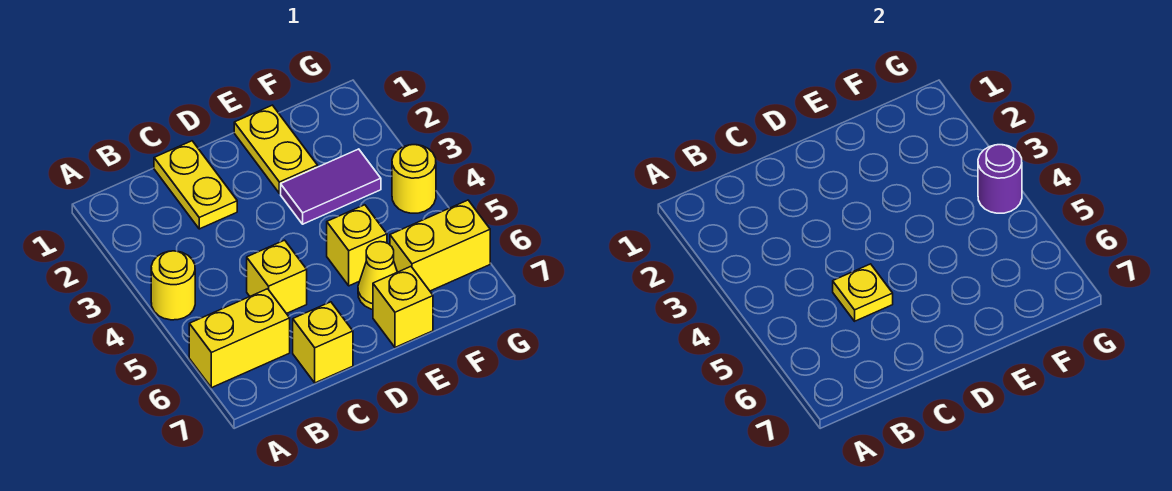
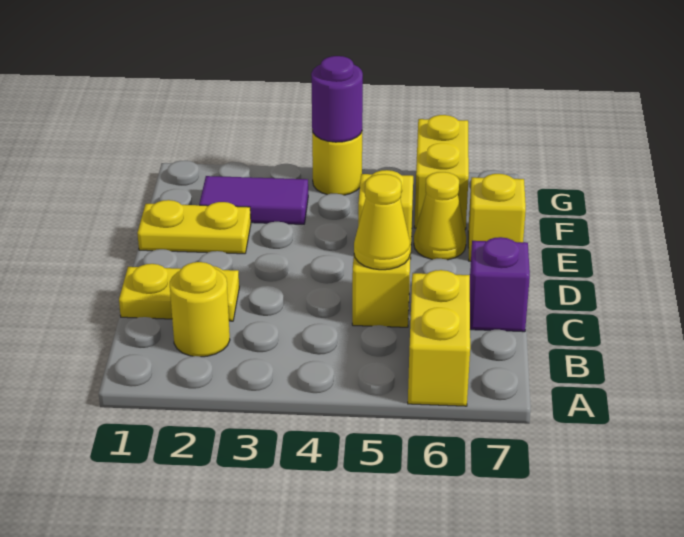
yellow round brick A4 level 1 -> yellow round brick B2 level 1
yellow plate C5 level 2 -> yellow cone C5 level 2
yellow brick C7 level 1 -> purple brick C7 level 1
purple tile E3:F3 level 1 -> purple tile F2:F3 level 1

